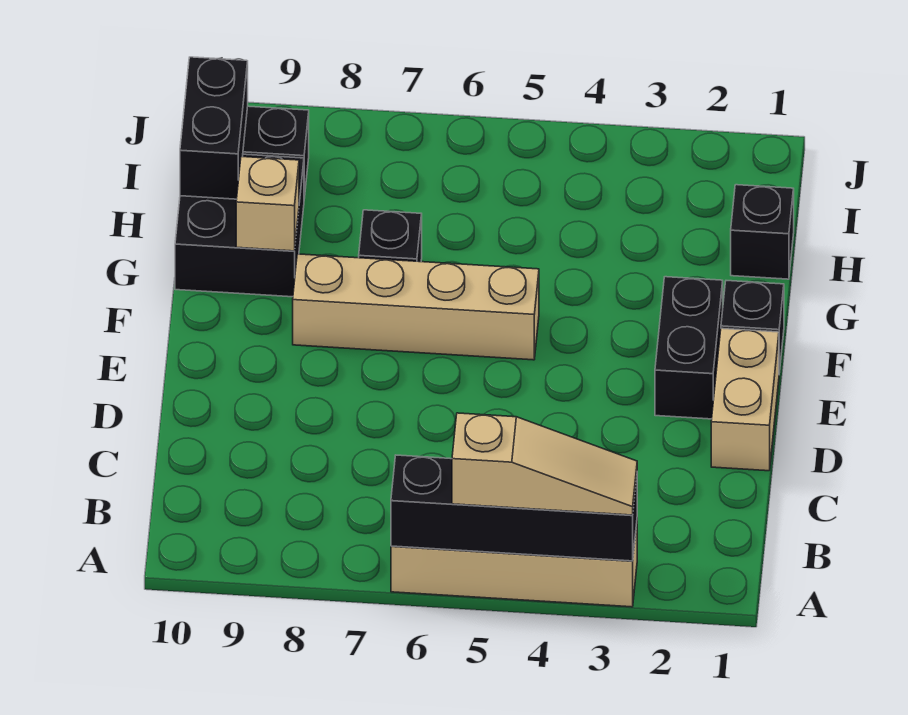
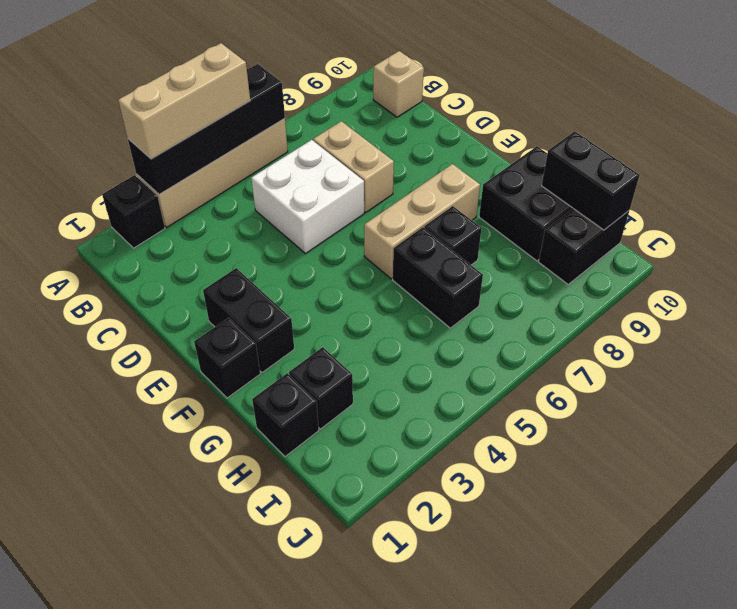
none -> black brick A2 level 1
tan slope A3:A5 level 3 top 5 -> tan brick A3:A5 level 3
none -> white brick C5:D6 level 1
tan brick D1:E1 level 1 -> tan brick C7:D7 level 1
tan brick F5:F8 level 1 -> tan brick F6:F8 level 1
none -> black brick G6:H6 level 1
tan brick G9 level 2 -> tan brick B10 level 1
none -> black brick H2 level 1

